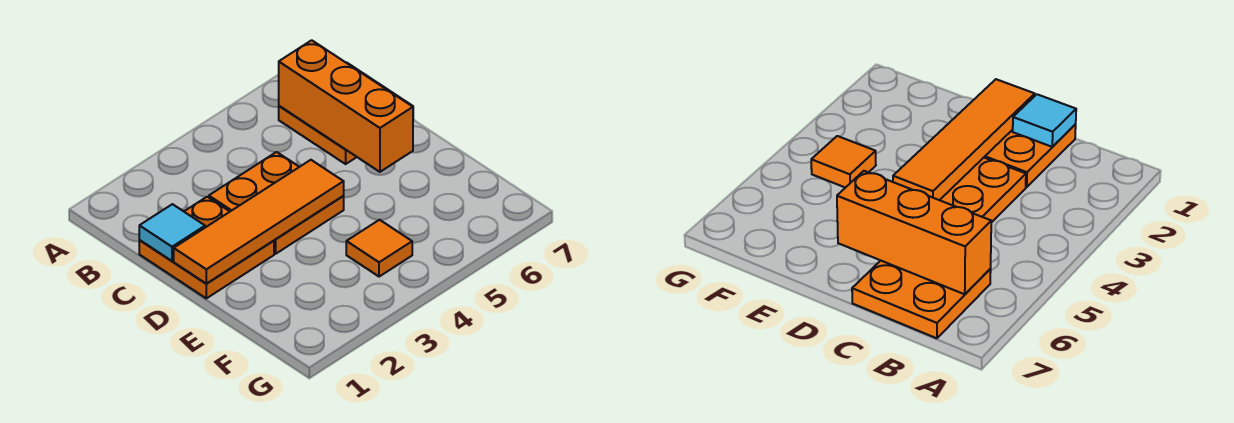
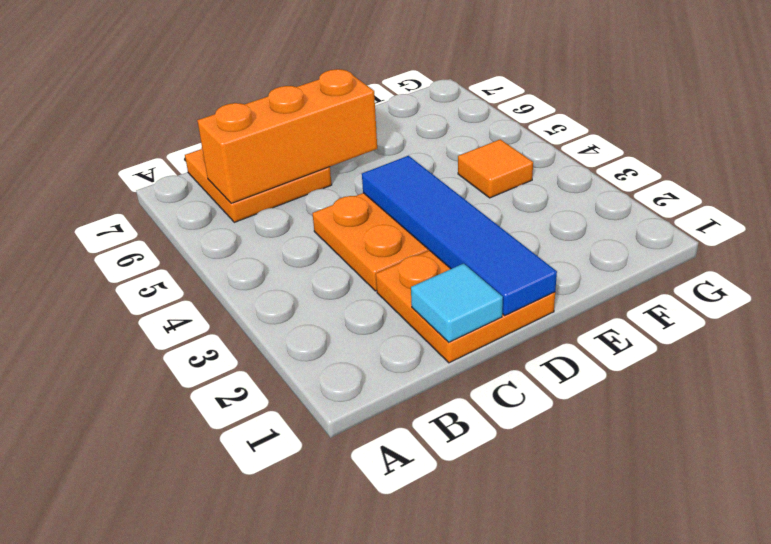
orange tile D1:D4 level 2 -> blue tile D1:D4 level 2

